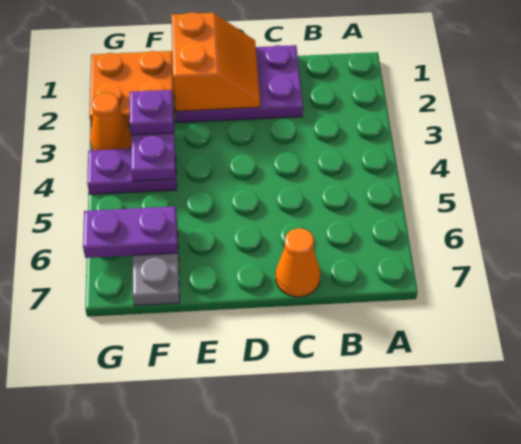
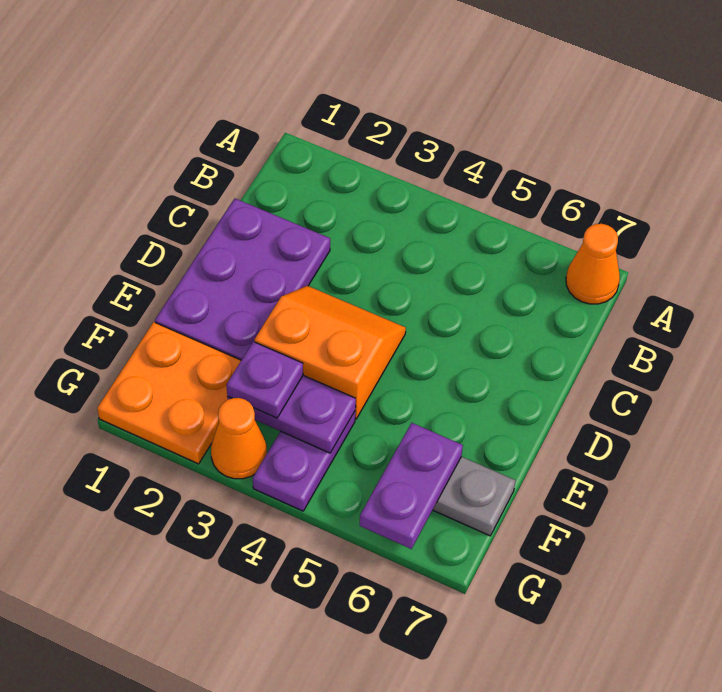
orange cone C7 level 1 -> orange cone A7 level 1
orange slope D1:E2 level 2 top E -> orange slope D3:E4 level 1 top E

